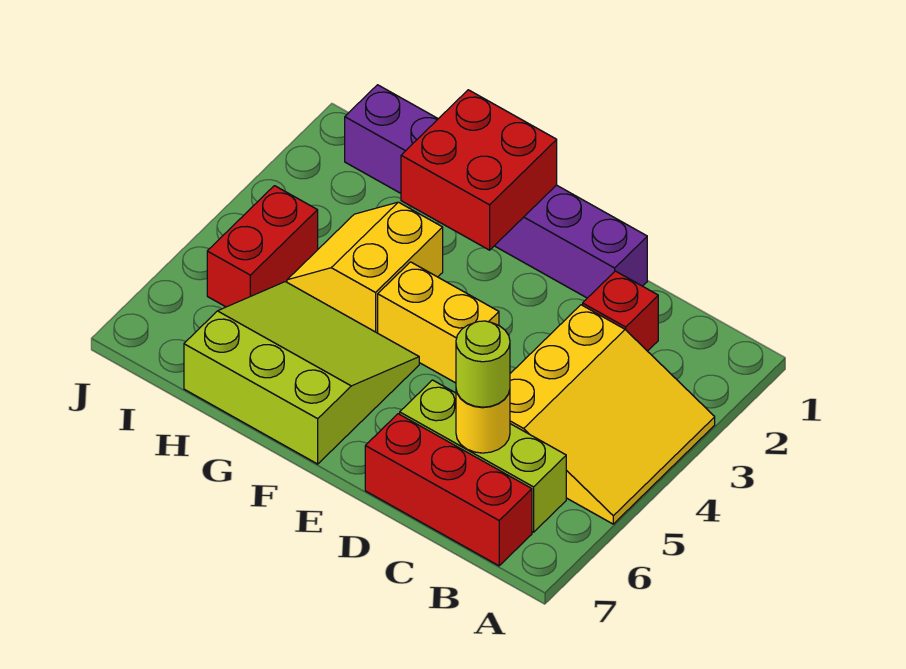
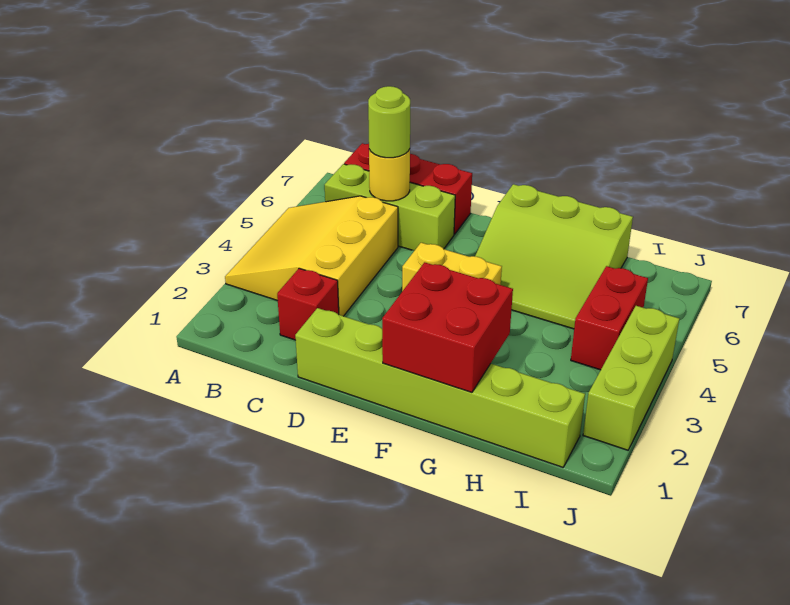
purple brick D1:I1 level 1 -> lime brick D1:I1 level 1
yellow slope G3:H4 level 1 top G -> none
none -> lime brick J2:J4 level 1

